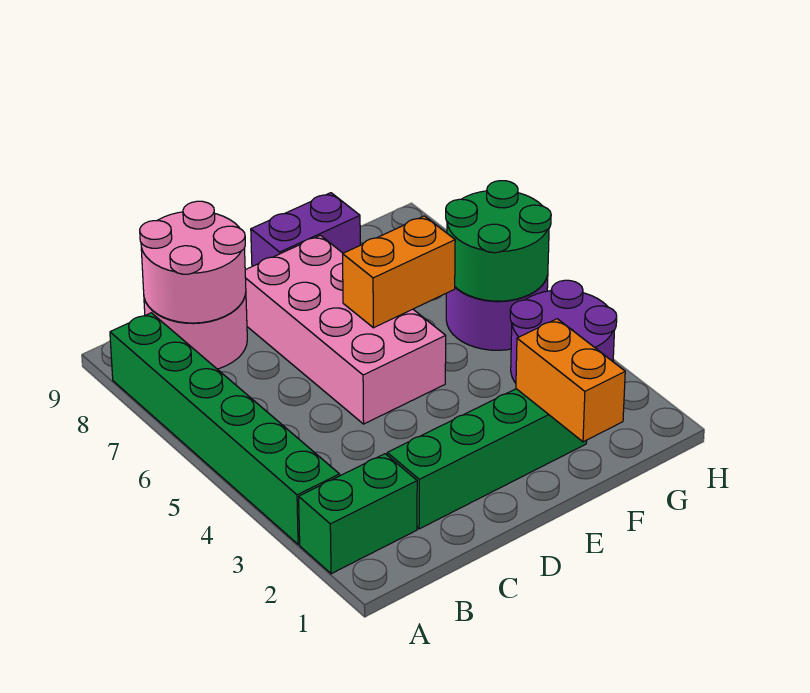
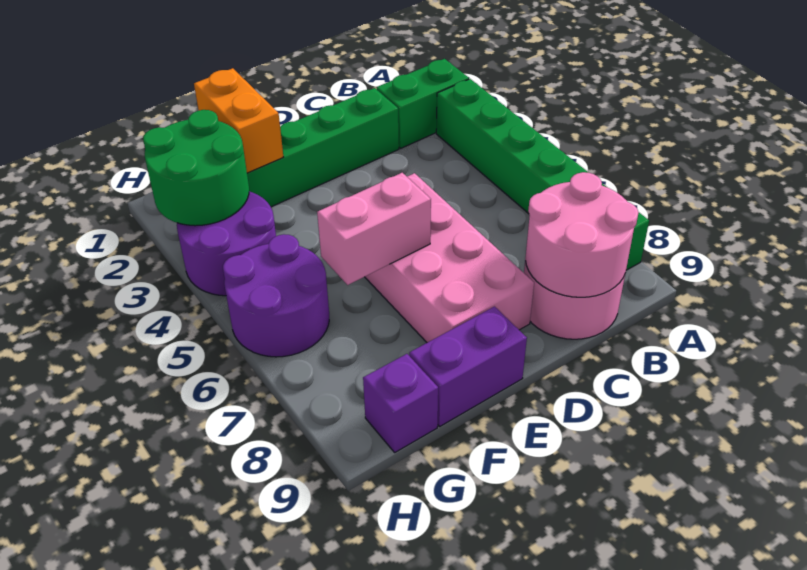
orange brick E6:F6 level 2 -> pink brick E6:F6 level 2
green round brick G5:H6 level 2 -> green round brick G2:H3 level 2
none -> purple brick G9 level 1

